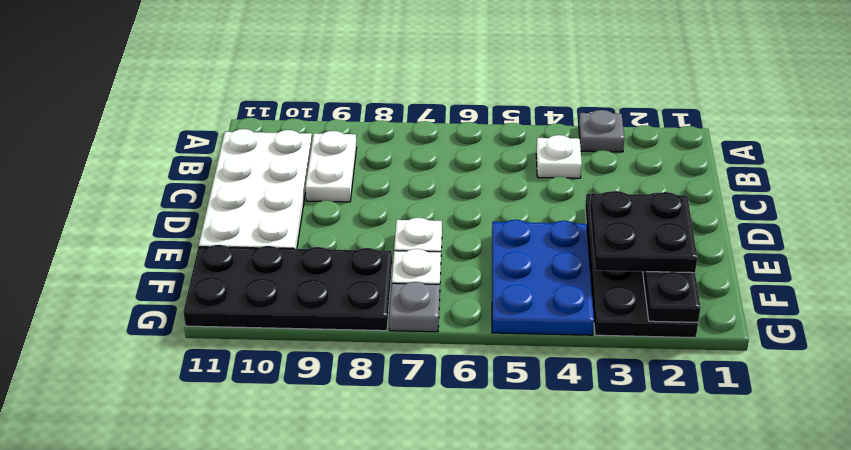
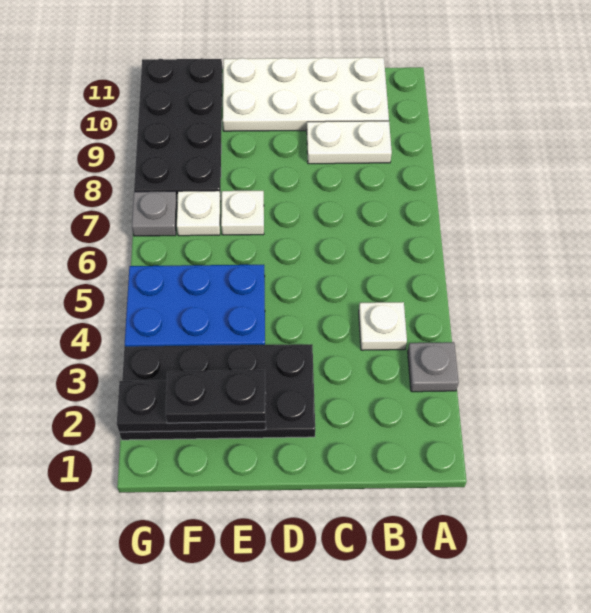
black plate E2:F3 level 3 -> black plate E2:F2 level 3

